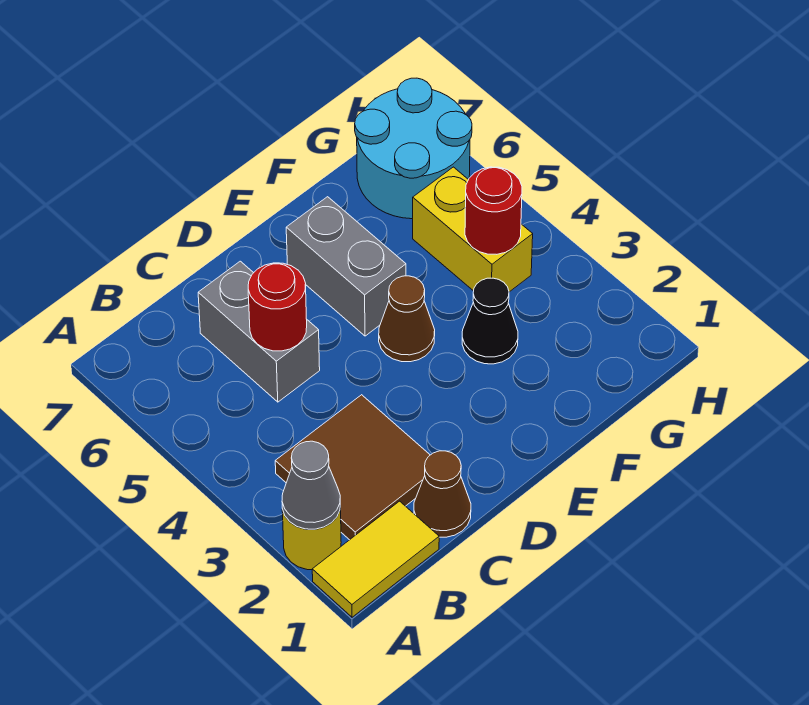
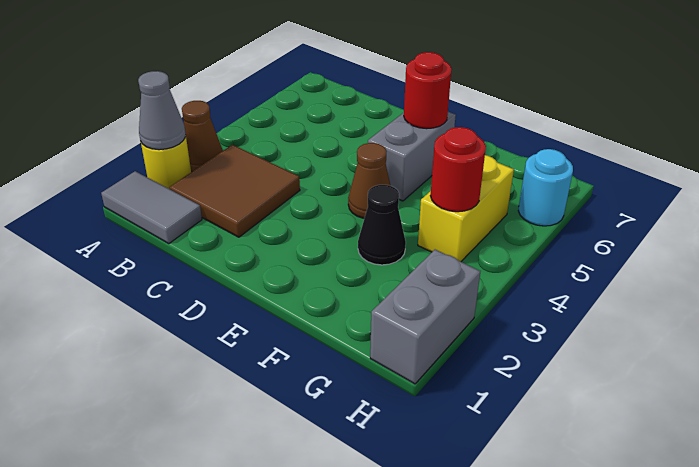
yellow tile A1:B1 level 1 -> grey tile A1:B1 level 1
brown cone C1 level 1 -> brown cone A3 level 1
grey brick C5:C6 level 1 -> grey brick H1:H2 level 1
red round brick C5 level 2 -> red round brick E6 level 2
cyan round brick G6:H7 level 1 -> cyan round brick H6 level 1

